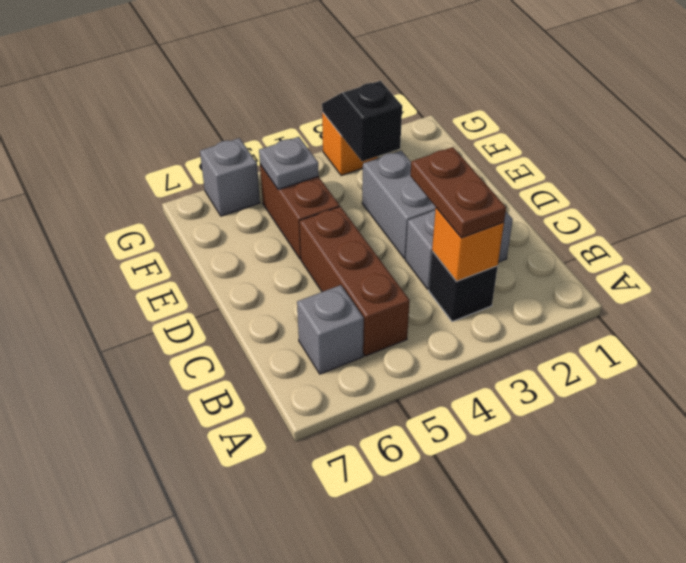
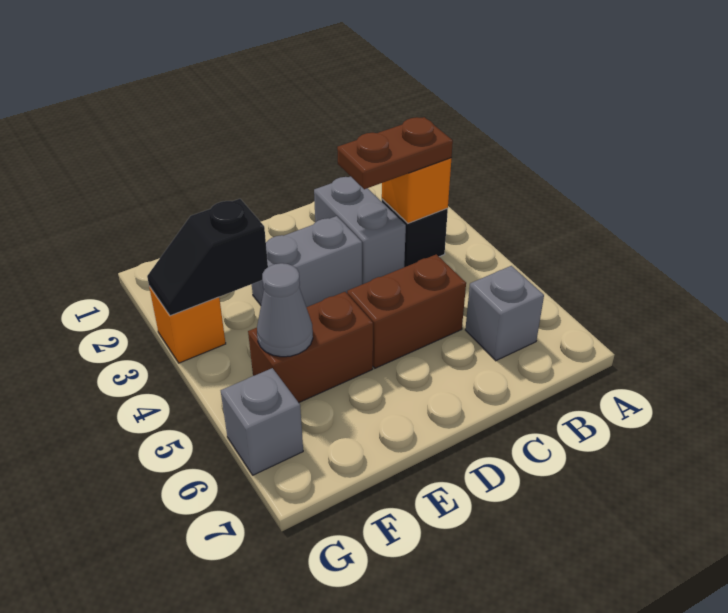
brown brick B5:D5 level 1 -> brown brick C5:D5 level 1
grey plate F5 level 2 -> grey cone F5 level 2

